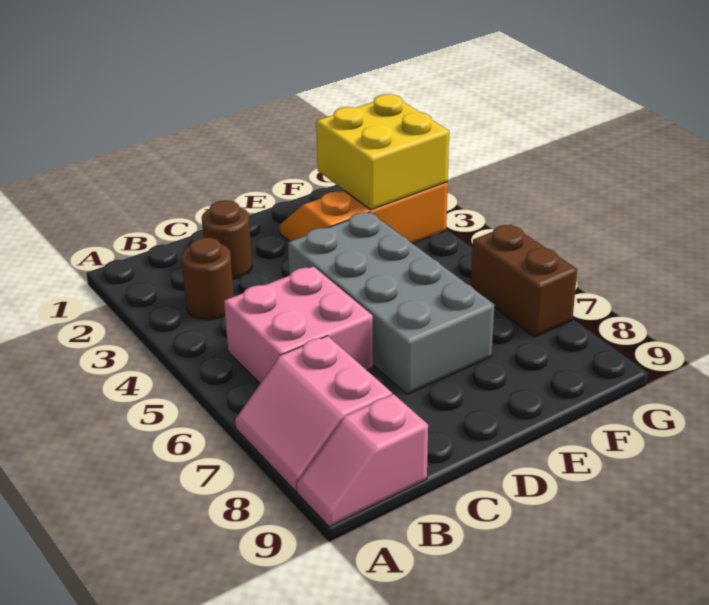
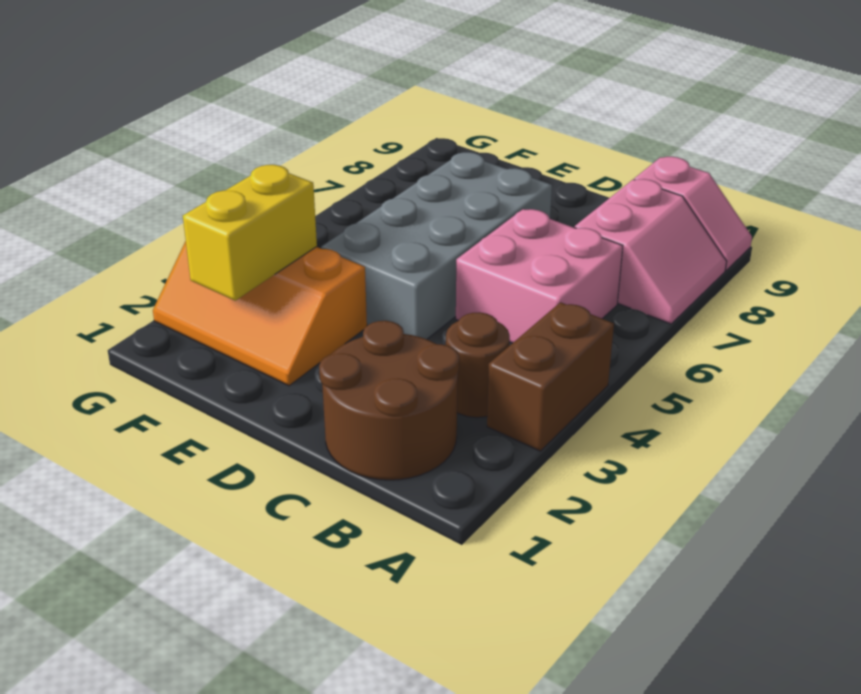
brown round brick C2 level 1 -> brown round brick B1:C2 level 1
yellow brick F2:G3 level 2 -> yellow brick F2:F3 level 2
brown brick G6:G7 level 1 -> brown brick A3:A4 level 1

